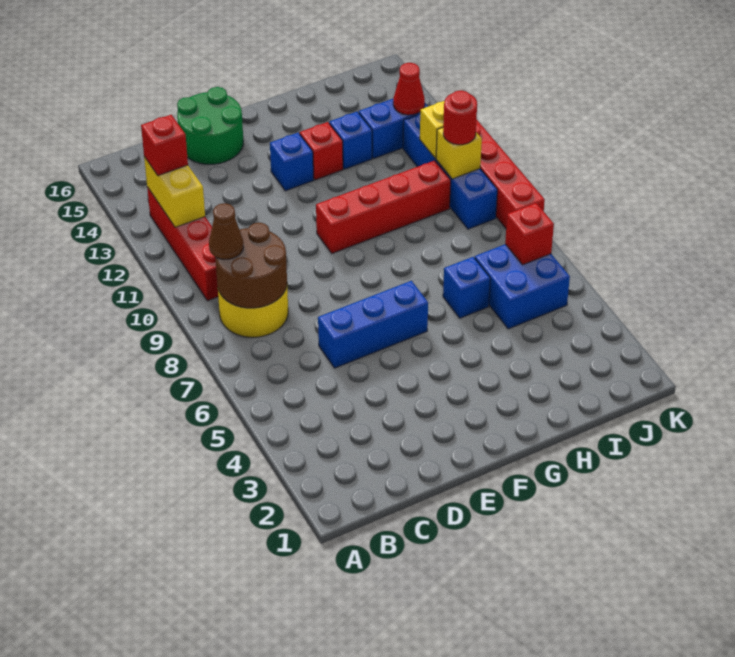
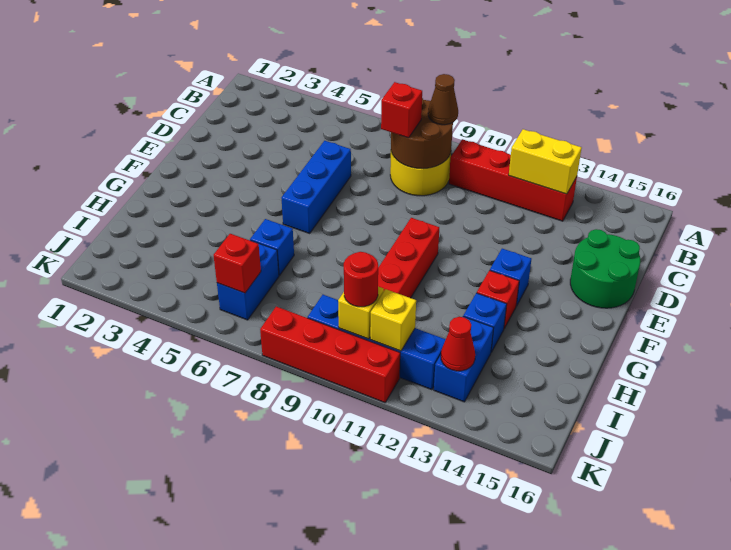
red brick B13 level 3 -> red brick C8 level 3
blue brick I5:J6 level 1 -> blue brick I6:J6 level 1

